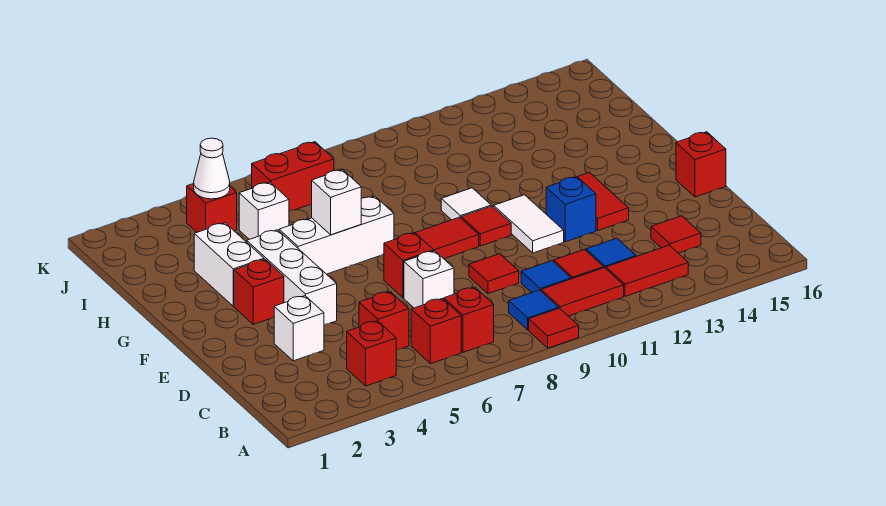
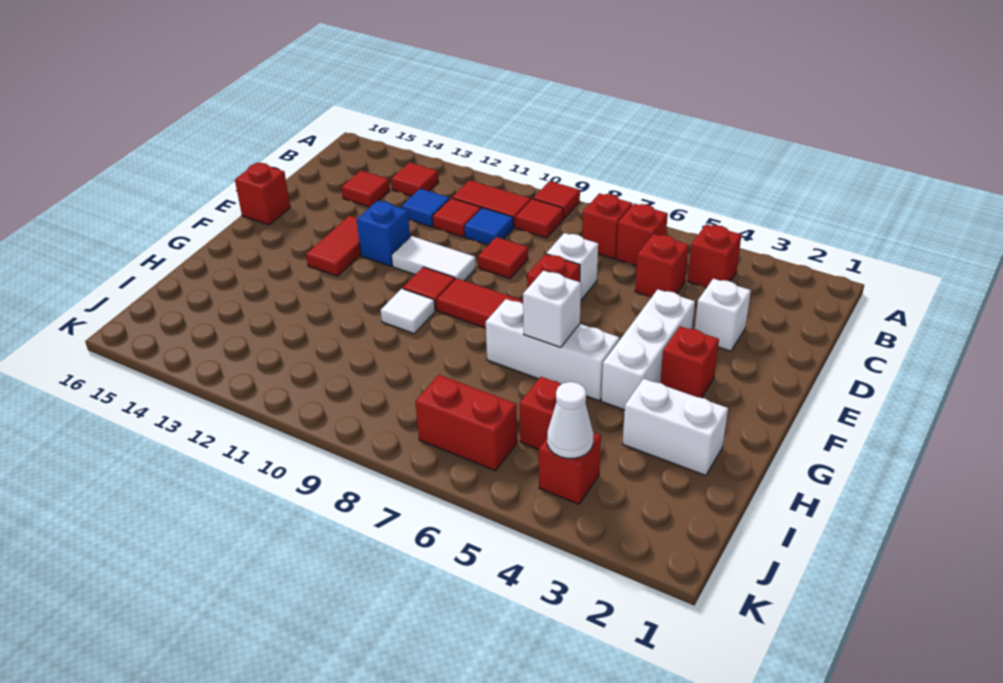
blue tile B9 level 1 -> red tile B9 level 1
red tile B12:B13 level 1 -> red tile B13 level 1
white tile E11:F11 level 1 -> white tile E10:E11 level 1
white brick G3:H3 level 1 -> white brick H2:H3 level 1
white brick I5 level 1 -> red brick I5 level 1

